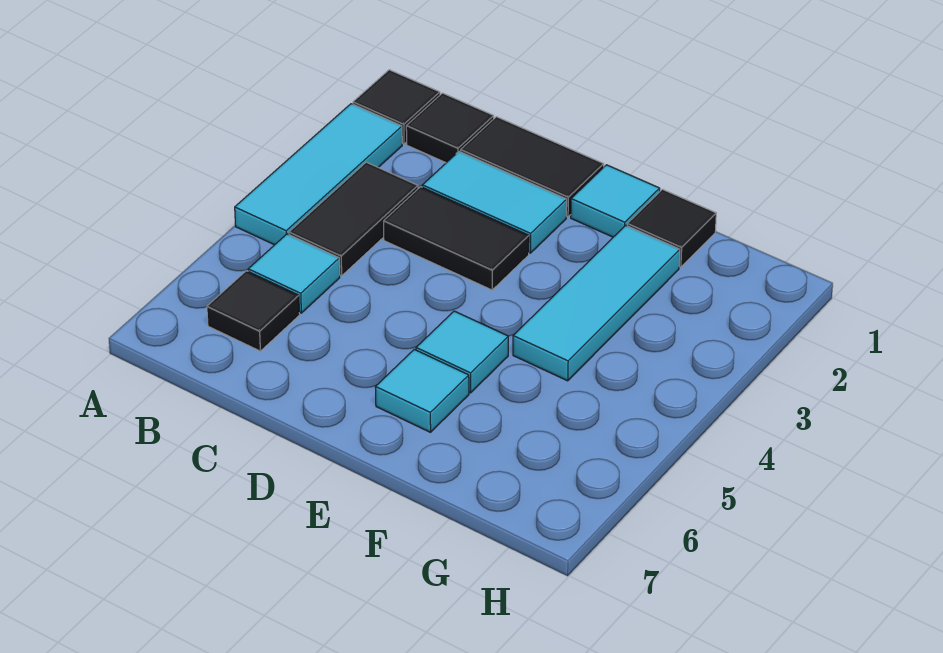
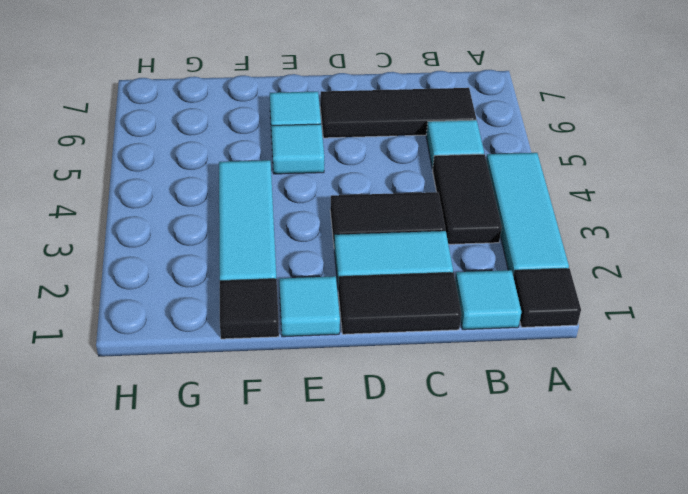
black tile B1 level 1 -> cyan tile B1 level 1
black tile B6 level 1 -> black tile B6:D6 level 1

